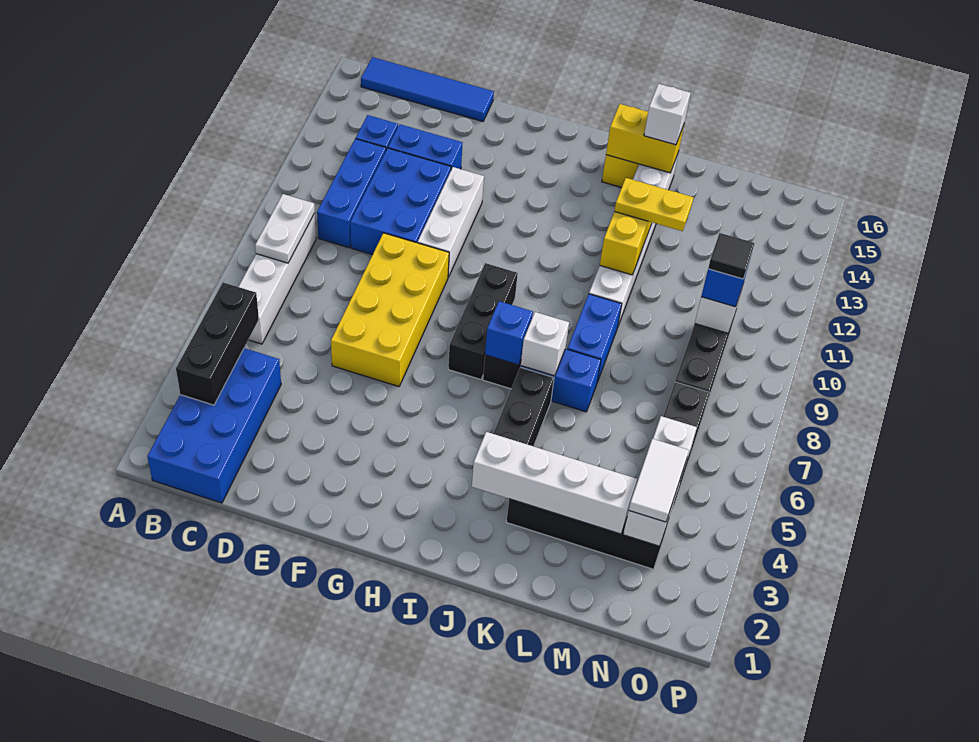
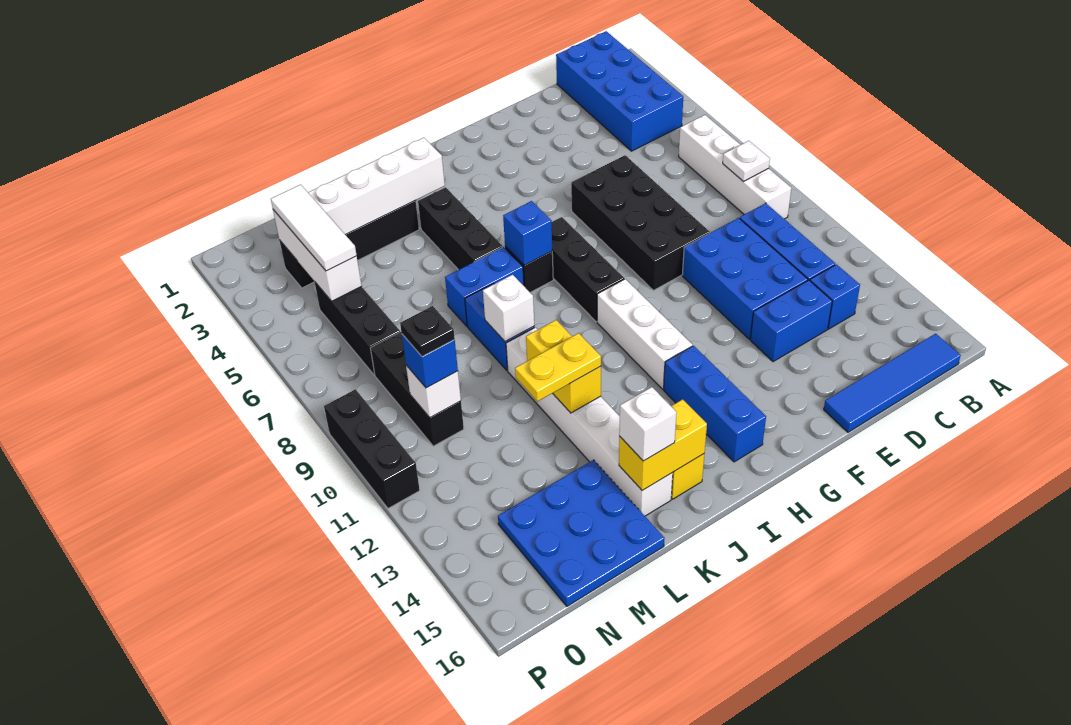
black brick B3:B5 level 2 -> black brick P9:P11 level 1
white plate B8:B9 level 2 -> white plate B8 level 2
yellow brick E6:F9 level 1 -> black brick E6:F9 level 1
white brick F10:F12 level 1 -> white brick H10:H12 level 1
none -> blue brick H13:H15 level 1
white brick J7 level 2 -> white brick K9 level 2
none -> blue plate L14:N16 level 1
white tile N3:N4 level 3 -> white tile N3:N5 level 3
black tile N10 level 4 -> black plate N10 level 4

